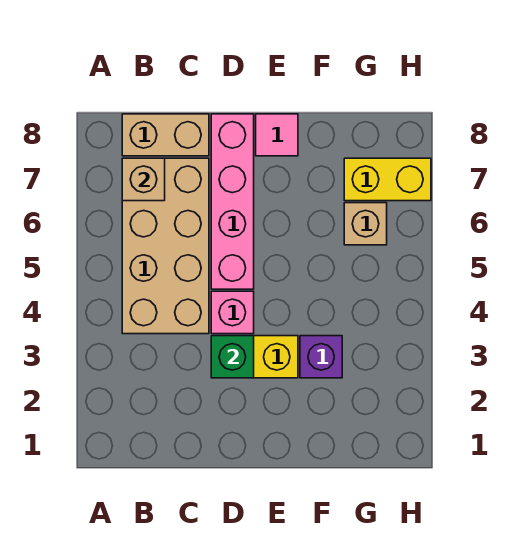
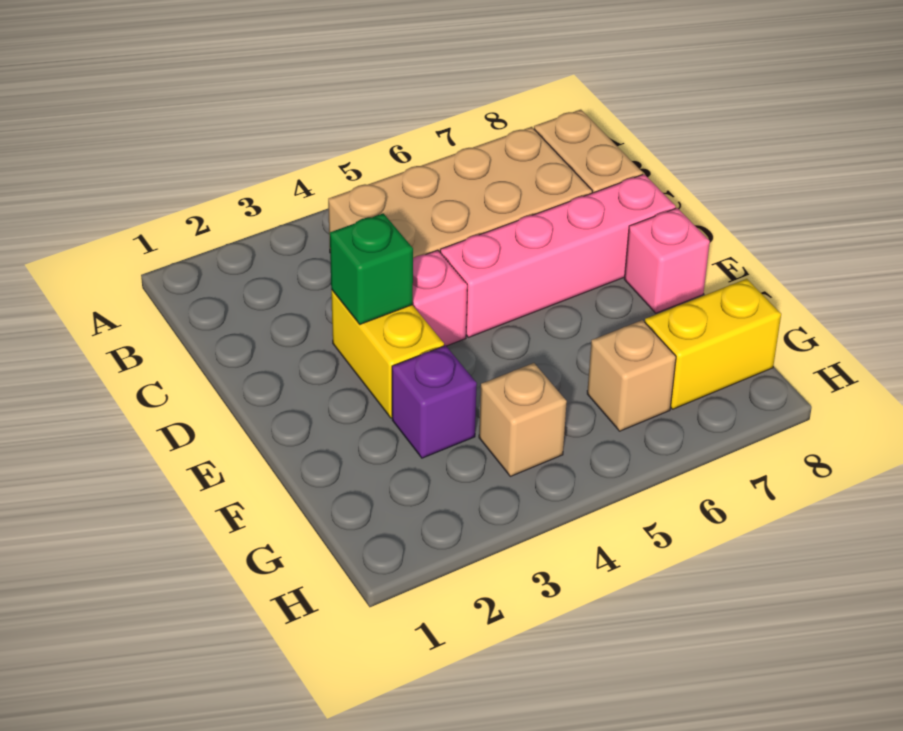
tan brick B7 level 2 -> tan brick G4 level 1
pink tile E8 level 1 -> pink brick E8 level 1
yellow brick G7:H7 level 1 -> yellow brick G7:G8 level 1

